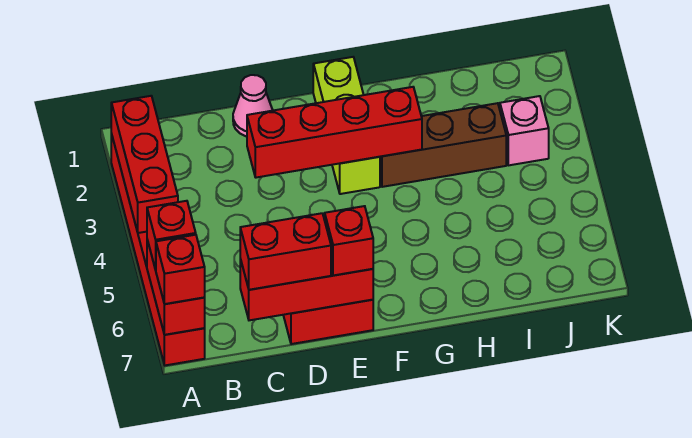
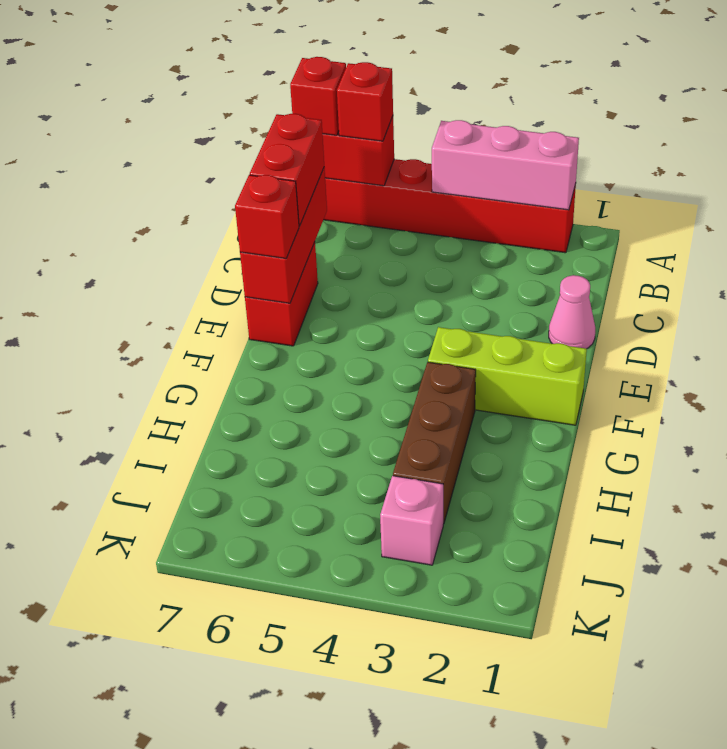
red brick A2:A4 level 2 -> pink brick A2:A4 level 2
red brick D3:G3 level 2 -> none

